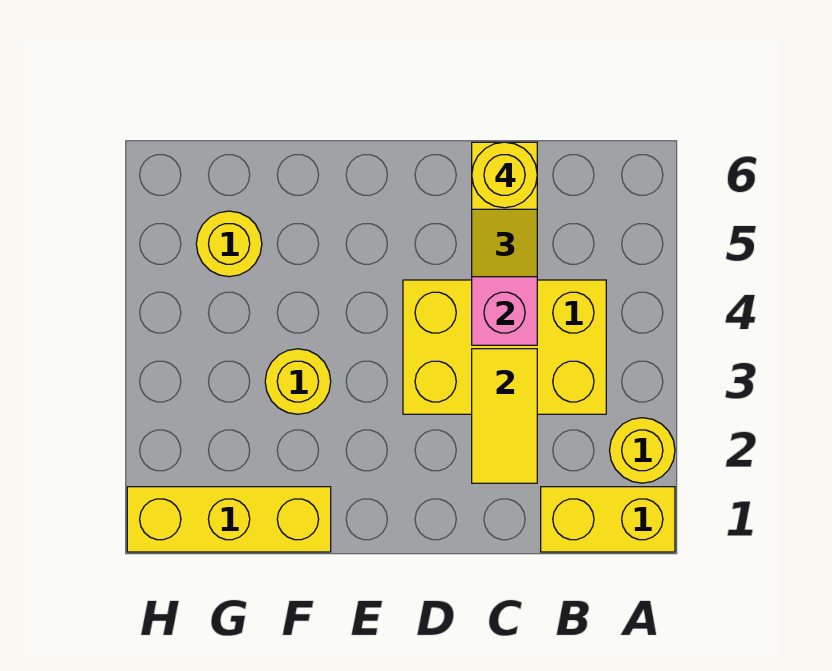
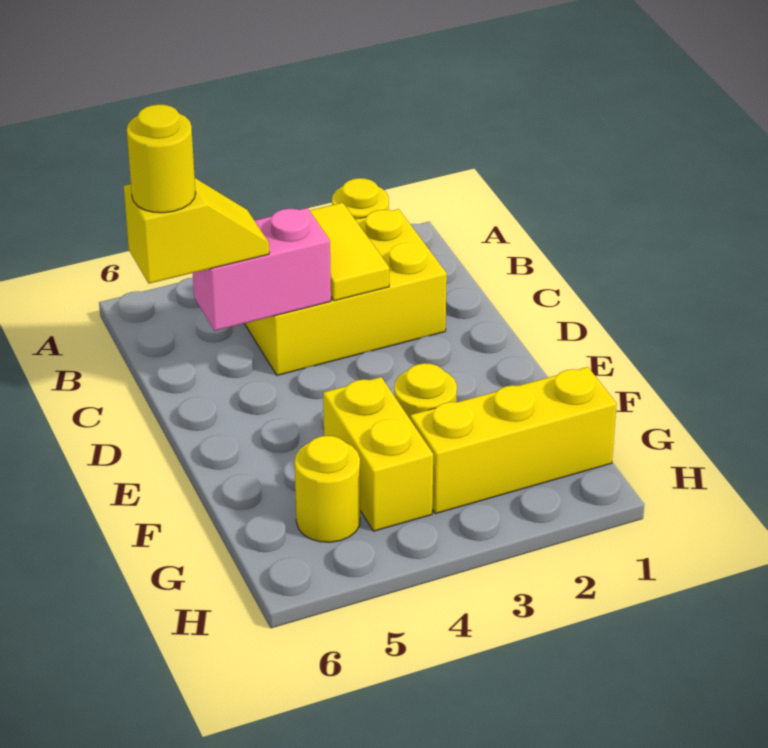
yellow brick A1:B1 level 1 -> yellow brick F4:G4 level 1
yellow brick B3:D4 level 1 -> yellow brick B2:C4 level 1
yellow tile C2:C3 level 2 -> yellow tile B3:C3 level 2
yellow brick F1:H1 level 1 -> yellow brick G1:G3 level 1

